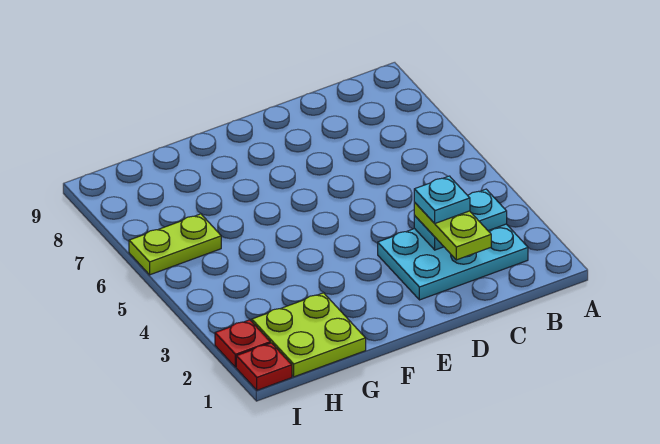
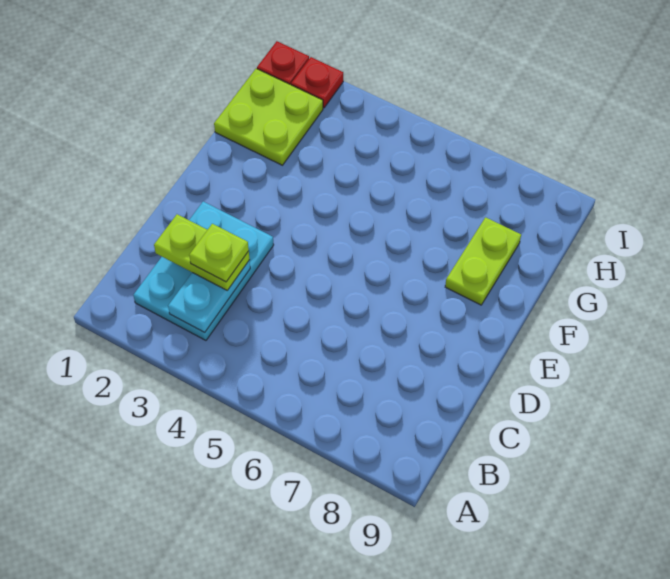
cyan plate C3 level 4 -> lime plate C3 level 4
lime plate H6:I6 level 1 -> lime plate F8:G8 level 1

